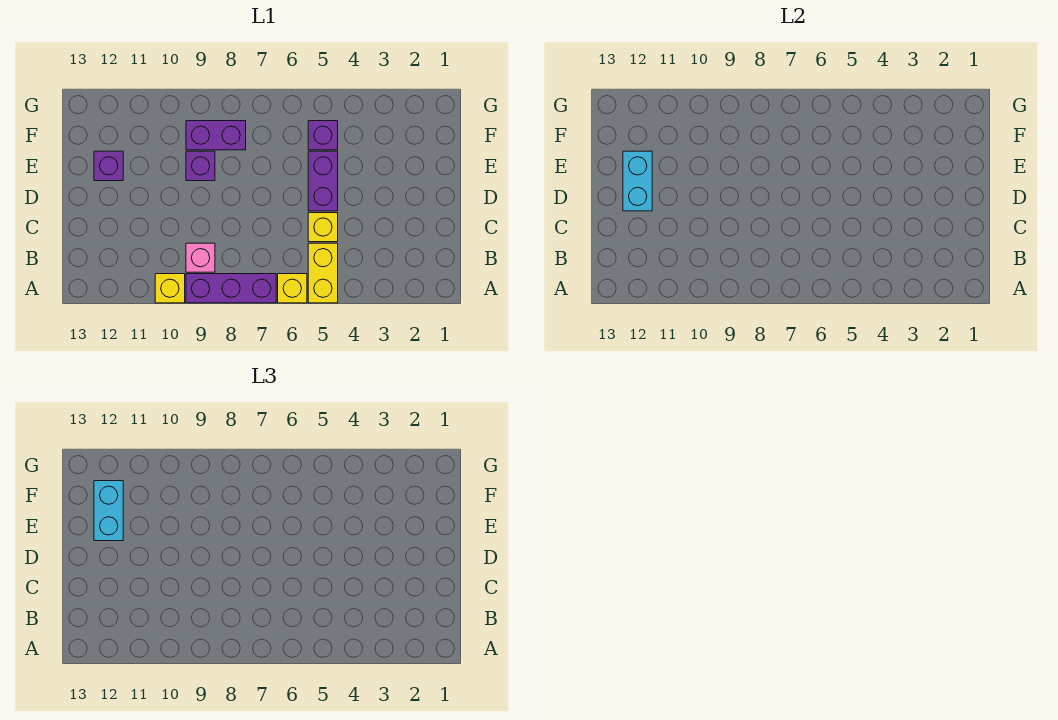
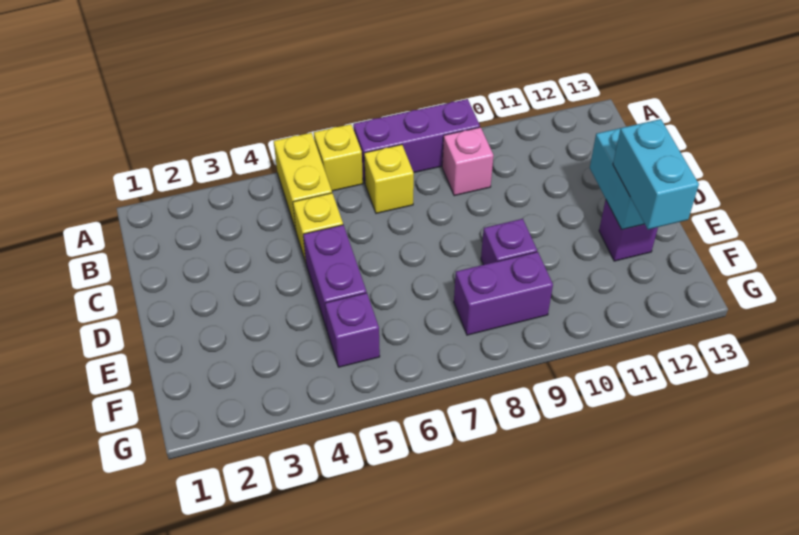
yellow brick A10 level 1 -> yellow brick B7 level 1

